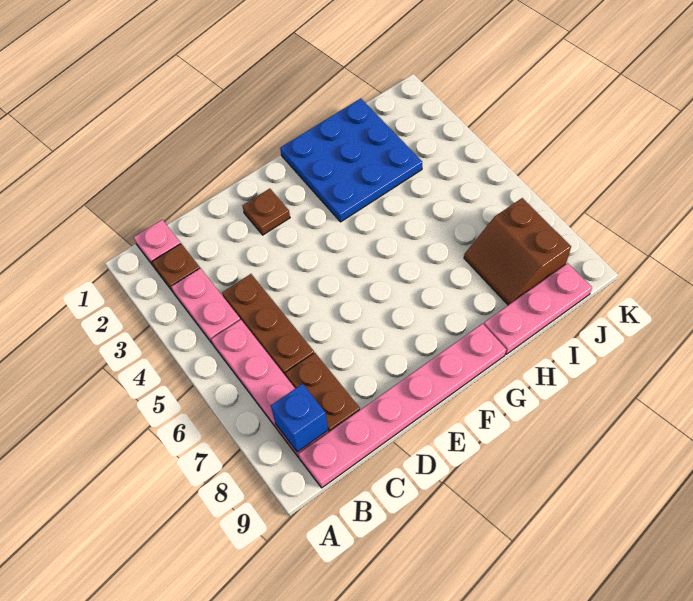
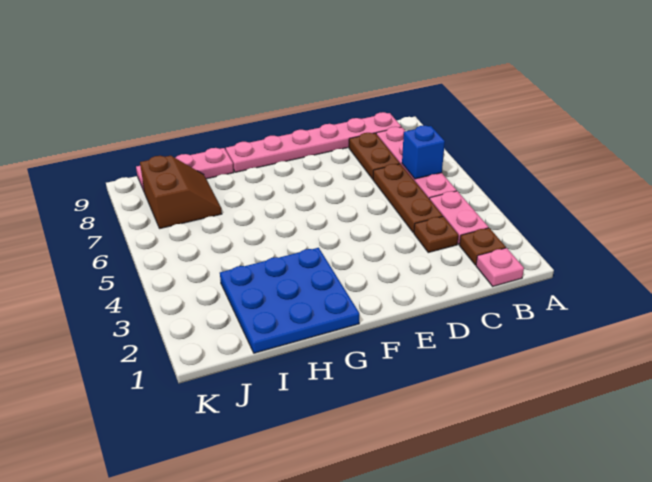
blue brick B8 level 2 -> blue brick B6 level 2
brown plate E2 level 1 -> brown plate C3 level 1

